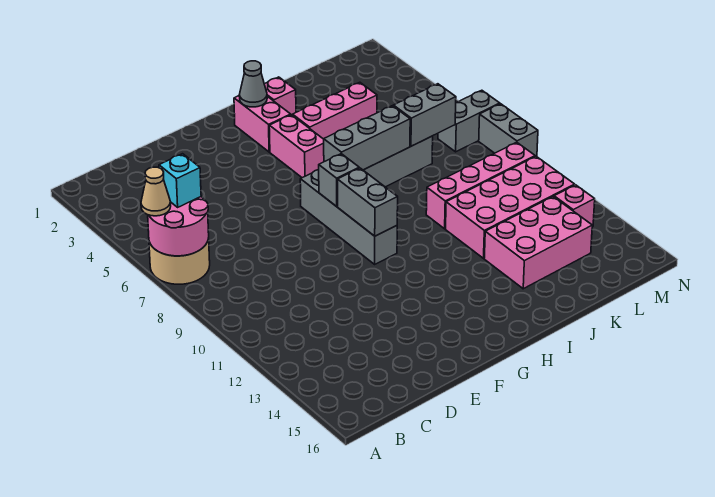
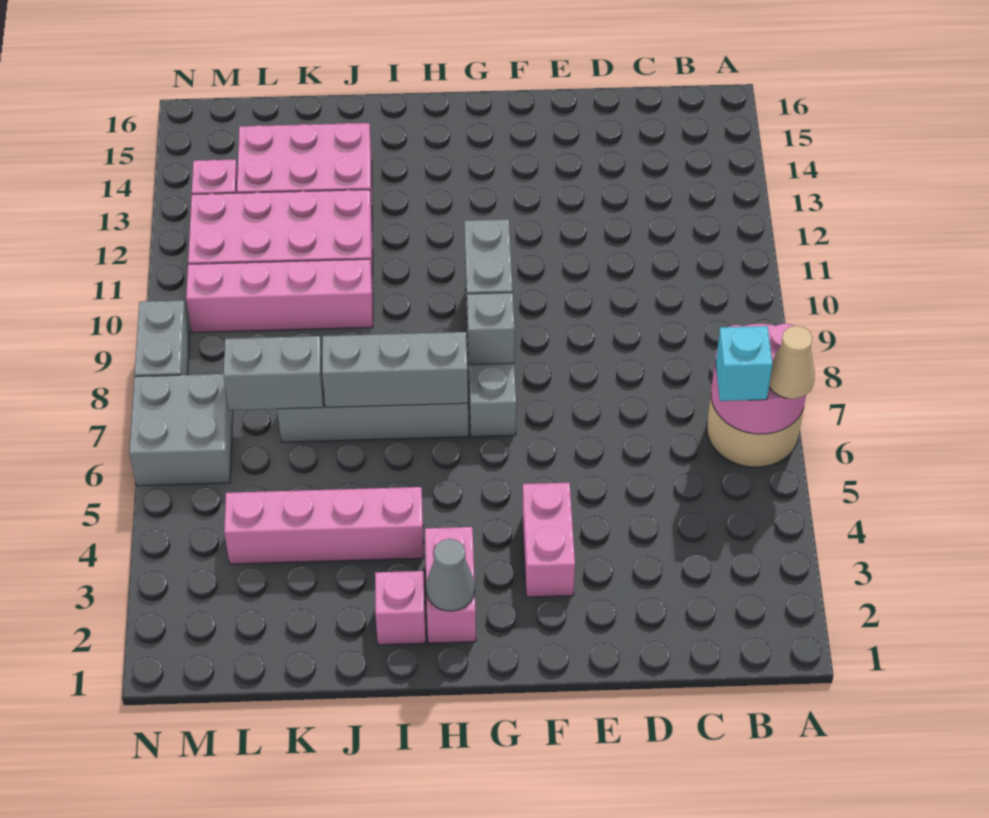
pink brick H4:H5 level 1 -> pink brick F3:F4 level 1
pink brick I4:K4 level 1 -> pink brick I4:L4 level 1
grey brick M7:N7 level 1 -> grey brick M6:N7 level 1

